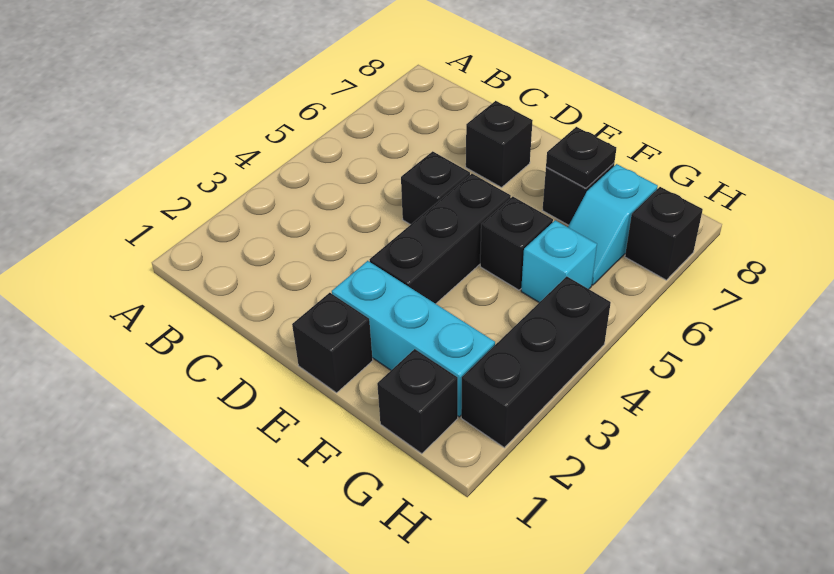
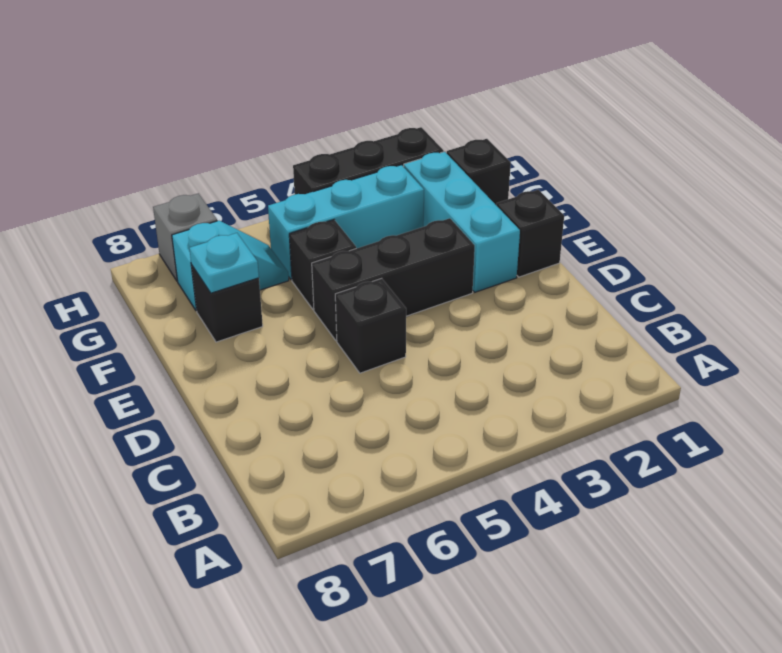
black brick D7 level 1 -> none
black plate F7 level 2 -> cyan plate F7 level 2
cyan brick G5 level 1 -> cyan brick G3:G5 level 1
black brick H7 level 1 -> grey brick H7 level 1

